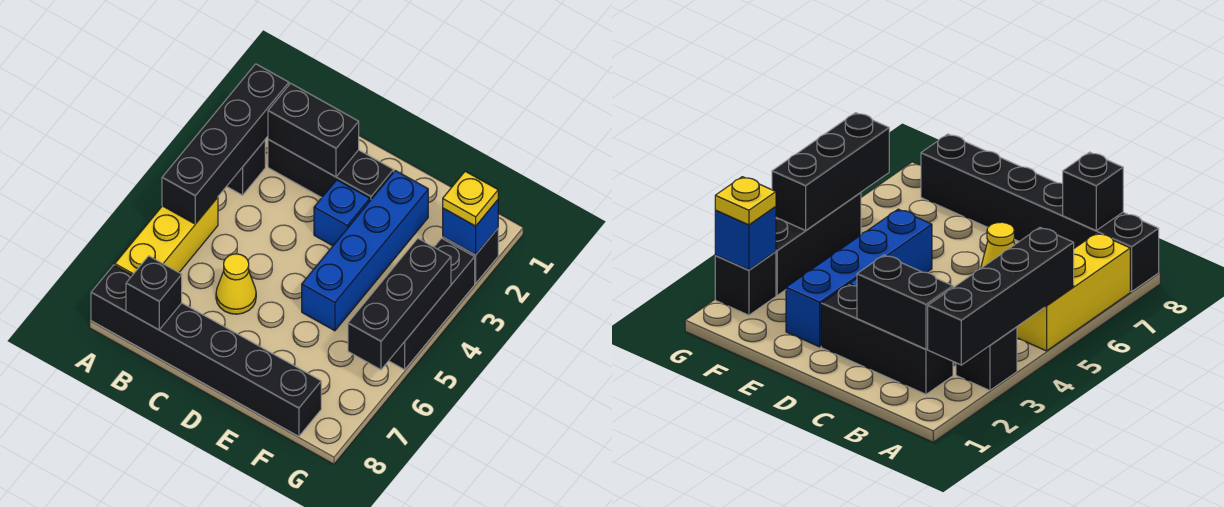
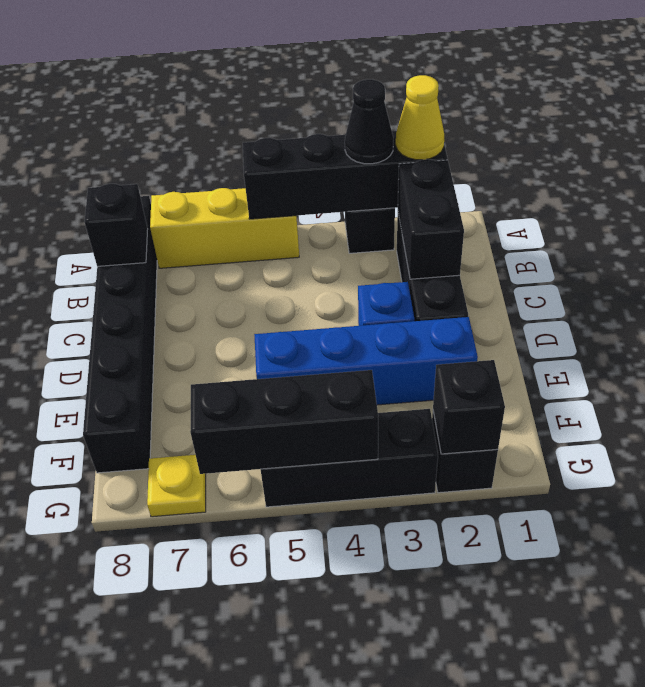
none -> black cone A3 level 3
yellow cone C6 level 1 -> yellow cone A2 level 3
blue brick G2 level 2 -> black brick G2 level 2
yellow plate G2 level 3 -> yellow plate G7 level 1

